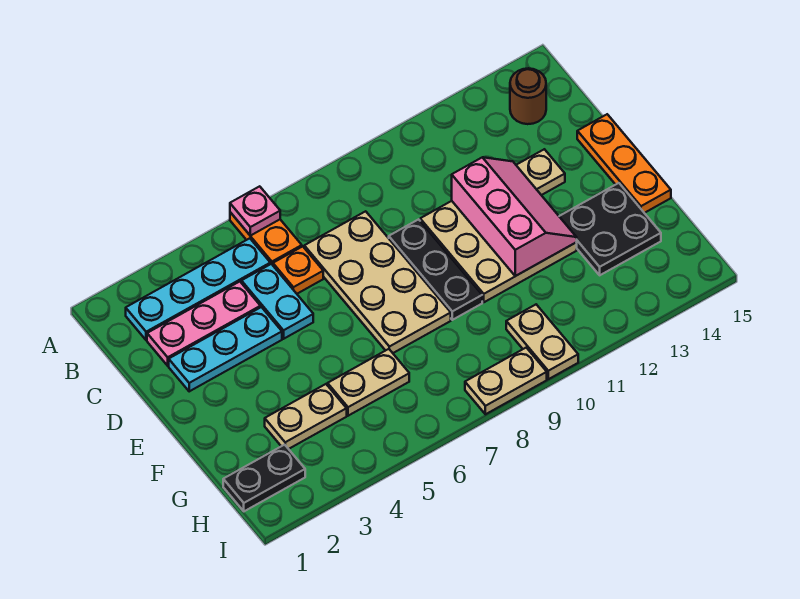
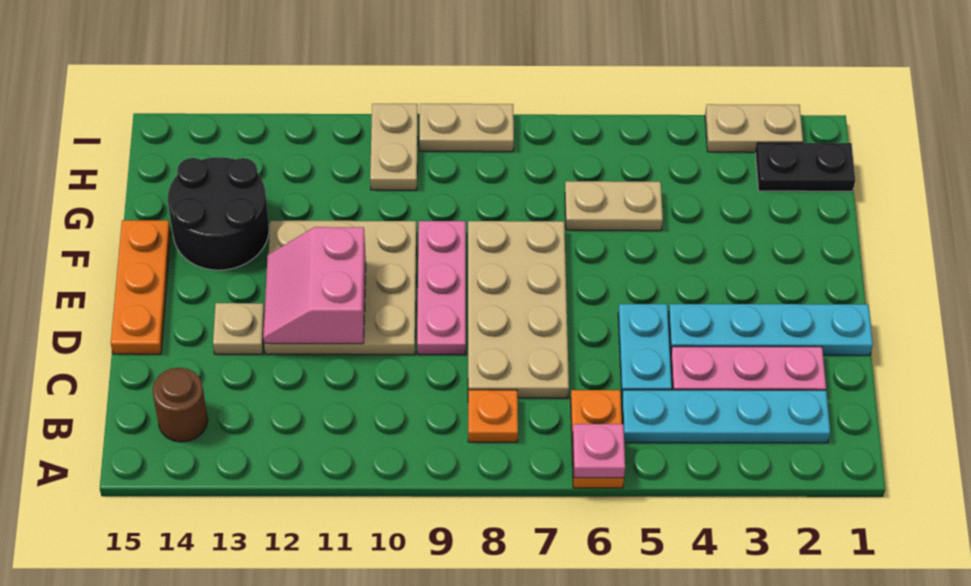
orange plate C6 level 1 -> orange plate B8 level 1
cyan plate D2:D4 level 1 -> cyan plate D1:D4 level 1
black plate D9:F9 level 1 -> pink plate D9:F9 level 1
pink slope D11:F12 level 2 top 11 -> pink slope D11:E12 level 2 top 11
black plate F13:G14 level 1 -> black round brick F13:G14 level 1
tan plate G3:G4 level 1 -> tan plate I2:I3 level 1

